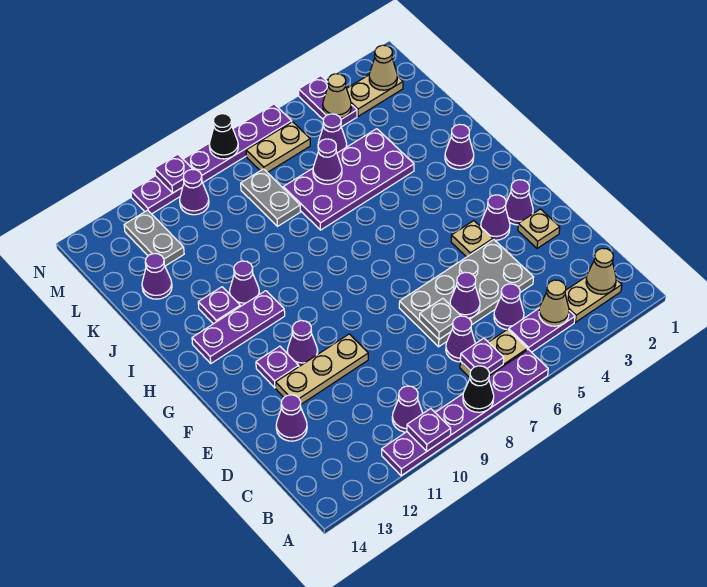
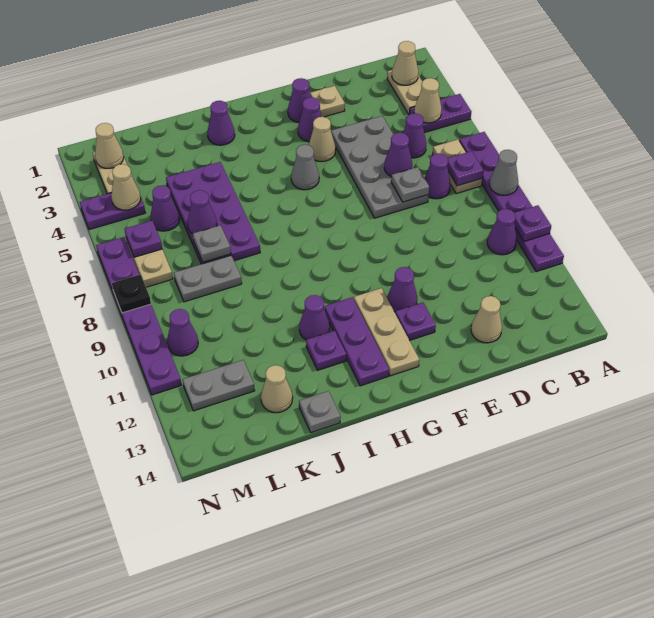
black cone A8 level 2 -> grey cone A8 level 2
purple plate B4:B5 level 1 -> purple plate A4:B4 level 1
purple cone D13 level 1 -> tan cone D13 level 1
tan plate E10:E12 level 1 -> tan plate G11:G13 level 1
tan plate F4 level 1 -> tan cone F4 level 1
none -> grey cone G5 level 1
none -> grey plate J14 level 1
none -> grey plate K7 level 2
purple cone K13 level 1 -> tan cone K13 level 1
black cone N8 level 2 -> black plate N8 level 2
purple plate N10 level 2 -> purple plate M6 level 2

